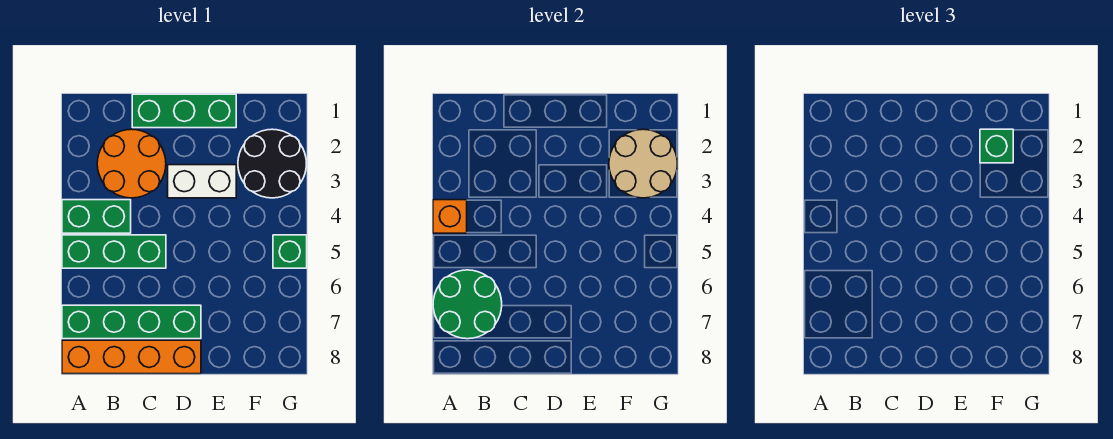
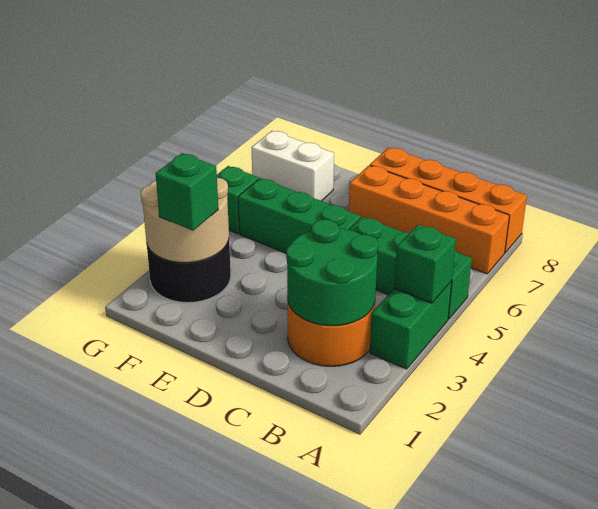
green brick A4:B4 level 1 -> green brick A3:A4 level 1
orange brick A4 level 2 -> green brick A4 level 2
green round brick A6:B7 level 2 -> green round brick B2:C3 level 2
green brick A7:D7 level 1 -> orange brick A7:D7 level 1
green brick C1:E1 level 1 -> green brick D5:F5 level 1
white brick D3:E3 level 1 -> white brick F7:G7 level 1

